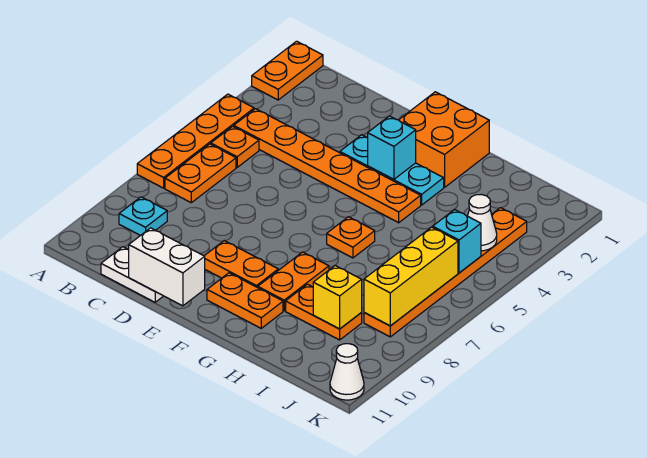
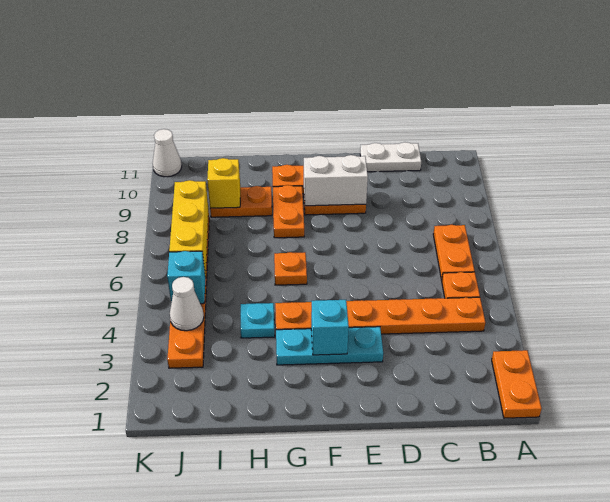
orange plate A4:A7 level 1 -> none
cyan plate B9 level 1 -> cyan plate H4 level 1
white brick D11:E11 level 2 -> white brick E9:F9 level 2
orange brick F1:G2 level 1 -> none

